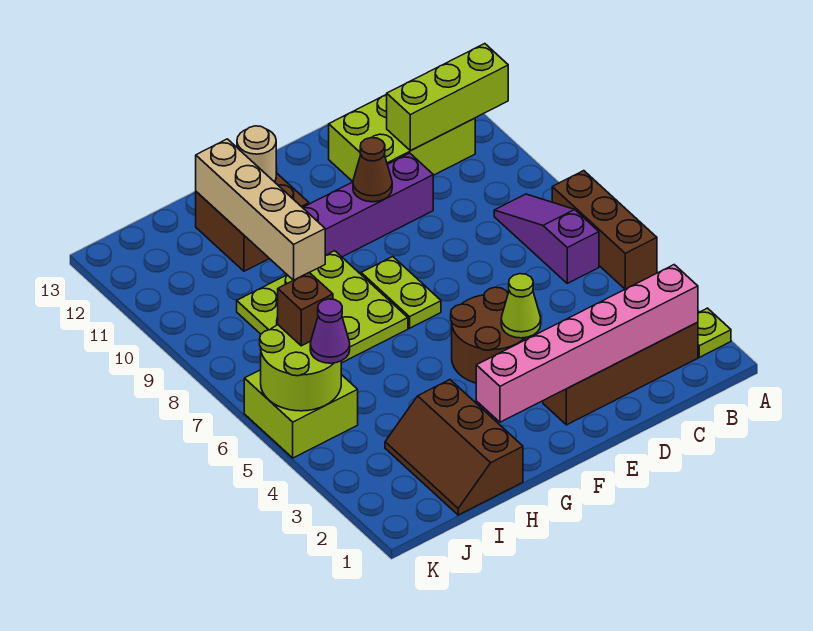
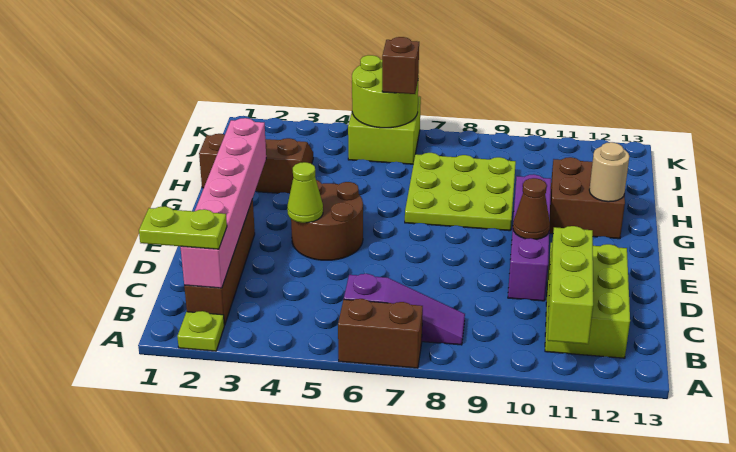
brown brick A5:A7 level 1 -> brown brick A6:A7 level 1
lime plate F7:F8 level 1 -> lime plate B1:B2 level 3
tan brick H9:H12 level 2 -> none
purple cone J5 level 3 -> none

